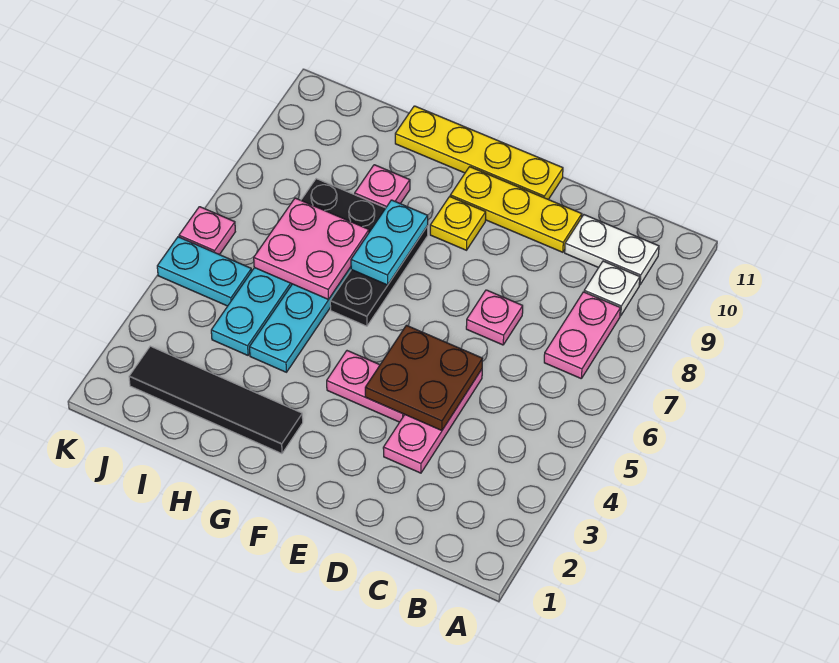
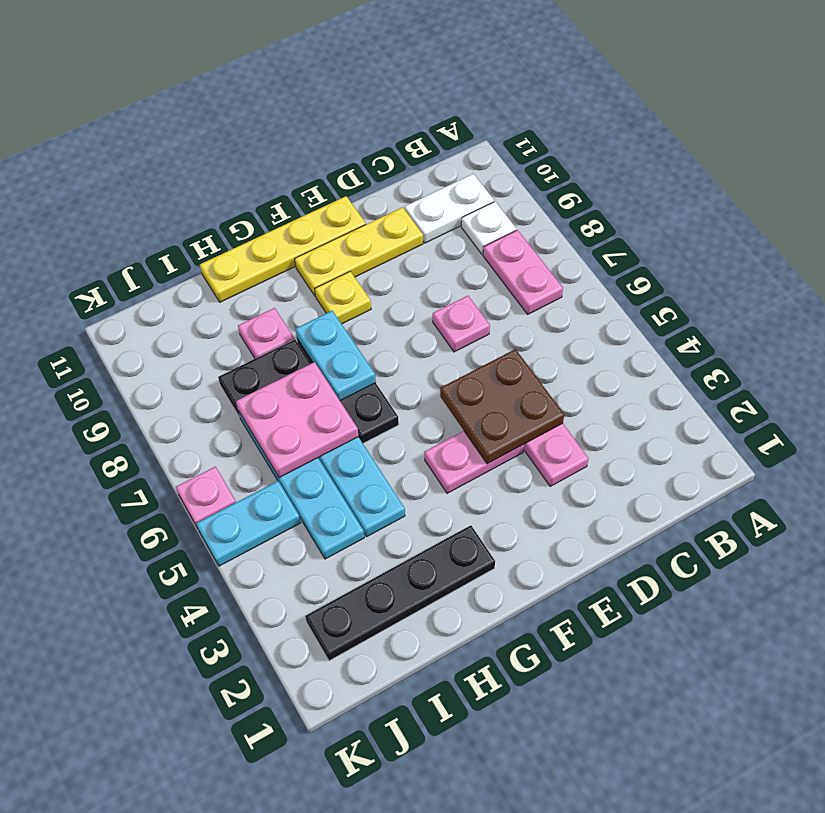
black tile G2:J2 level 1 -> black plate G2:J2 level 1

